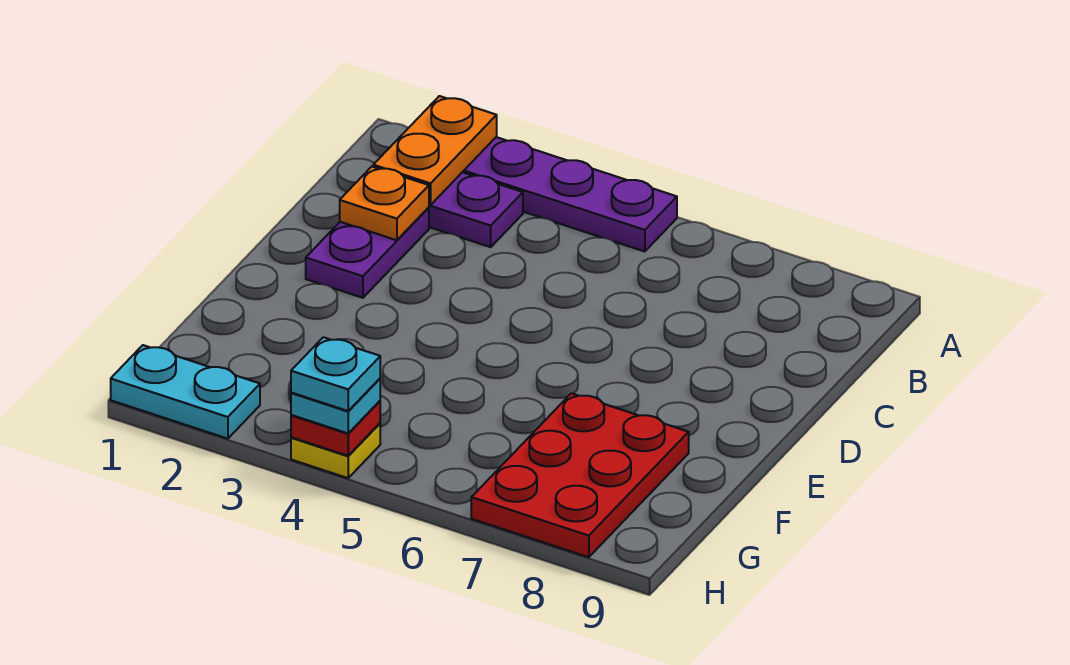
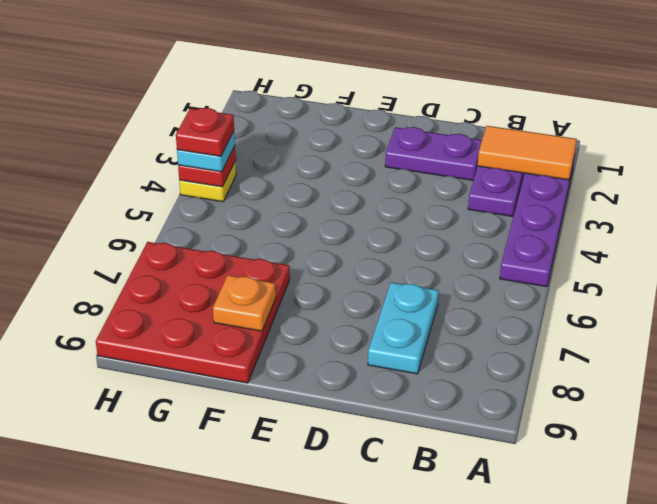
orange plate A2:B2 level 2 -> orange tile A2:B2 level 2
orange plate C2 level 2 -> orange plate F8 level 2
red plate F7:H8 level 1 -> red plate F7:H9 level 1
cyan plate H1:H2 level 1 -> cyan plate C7:C8 level 1
cyan plate H4 level 4 -> red plate H4 level 4

